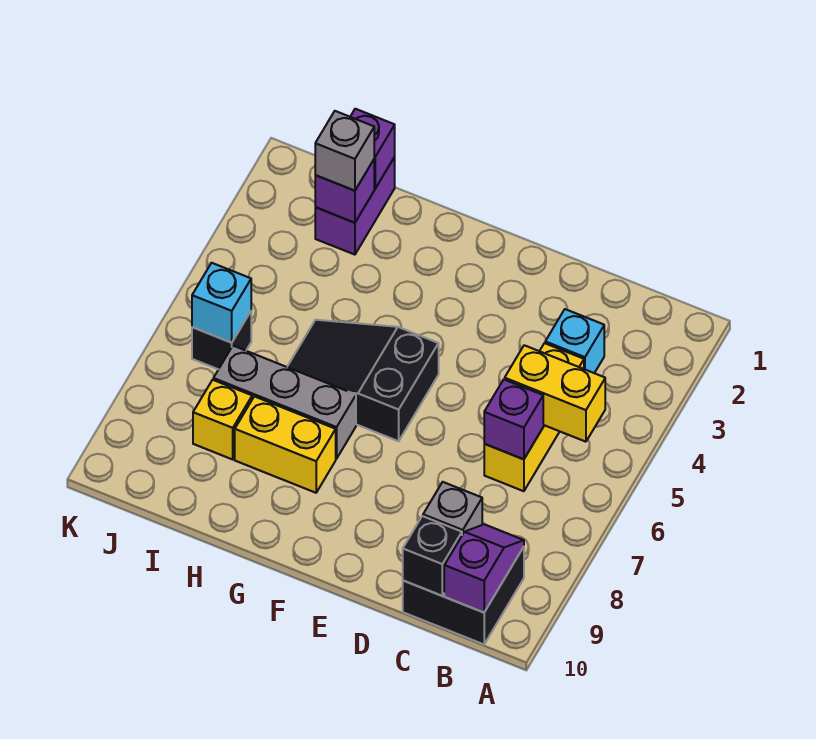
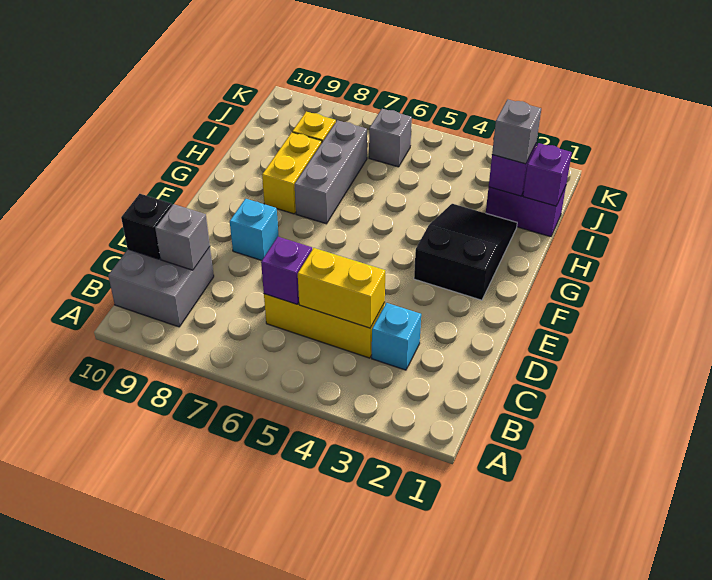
yellow brick B5:C5 level 2 -> yellow brick C4:C5 level 2
black brick B9:C10 level 1 -> grey brick B9:C10 level 1
purple slope B9:B10 level 2 top 10 -> none
black slope F5:H6 level 1 top F -> black slope F2:H3 level 1 top F
black brick J6 level 1 -> grey brick J6 level 1
cyan brick J6 level 2 -> cyan brick E8 level 1

